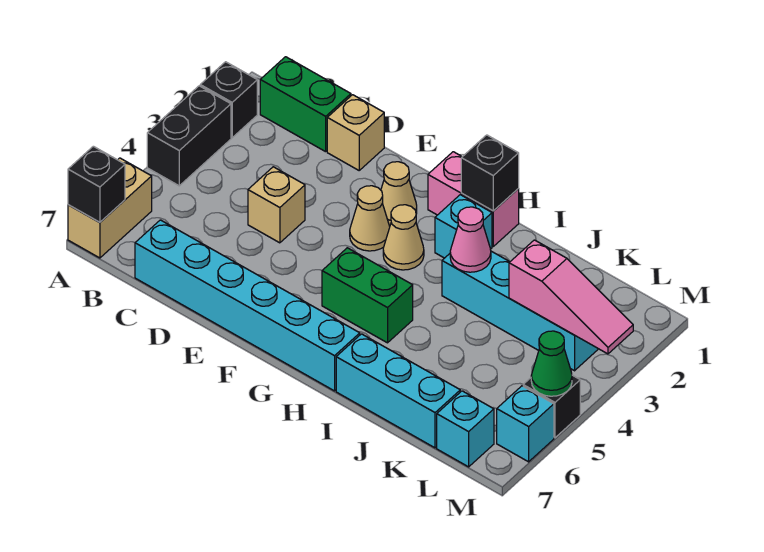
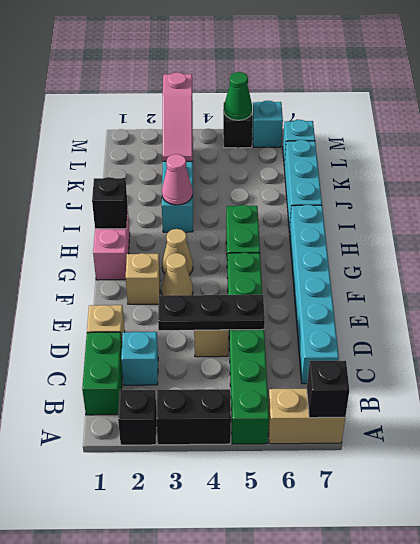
none -> green brick A5:F5 level 1
none -> black plate D3:D5 level 2
tan cone F2 level 1 -> tan brick F2 level 1
cyan brick H2 level 1 -> cyan brick C2 level 1
pink slope K3:M3 level 2 top K -> pink slope K3:M3 level 2 top M

